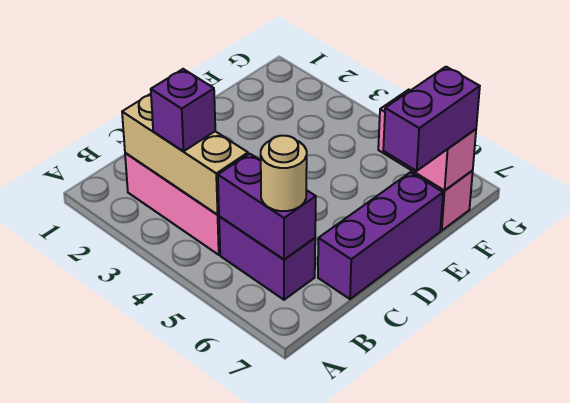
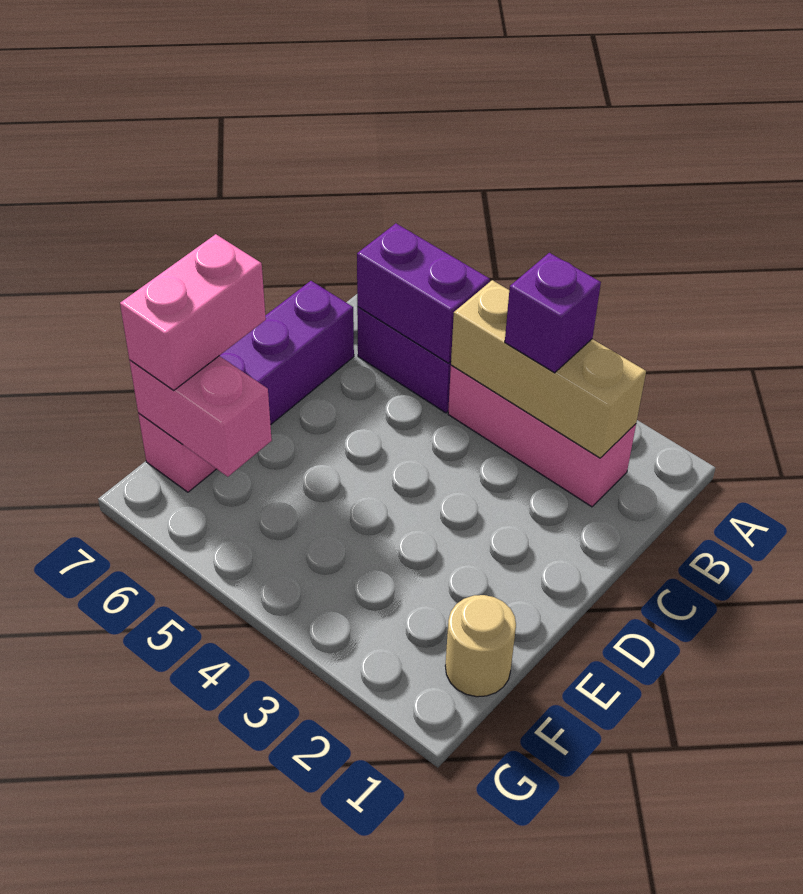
tan round brick B6 level 3 -> tan round brick F1 level 1
purple brick E7:F7 level 3 -> pink brick E7:F7 level 3

